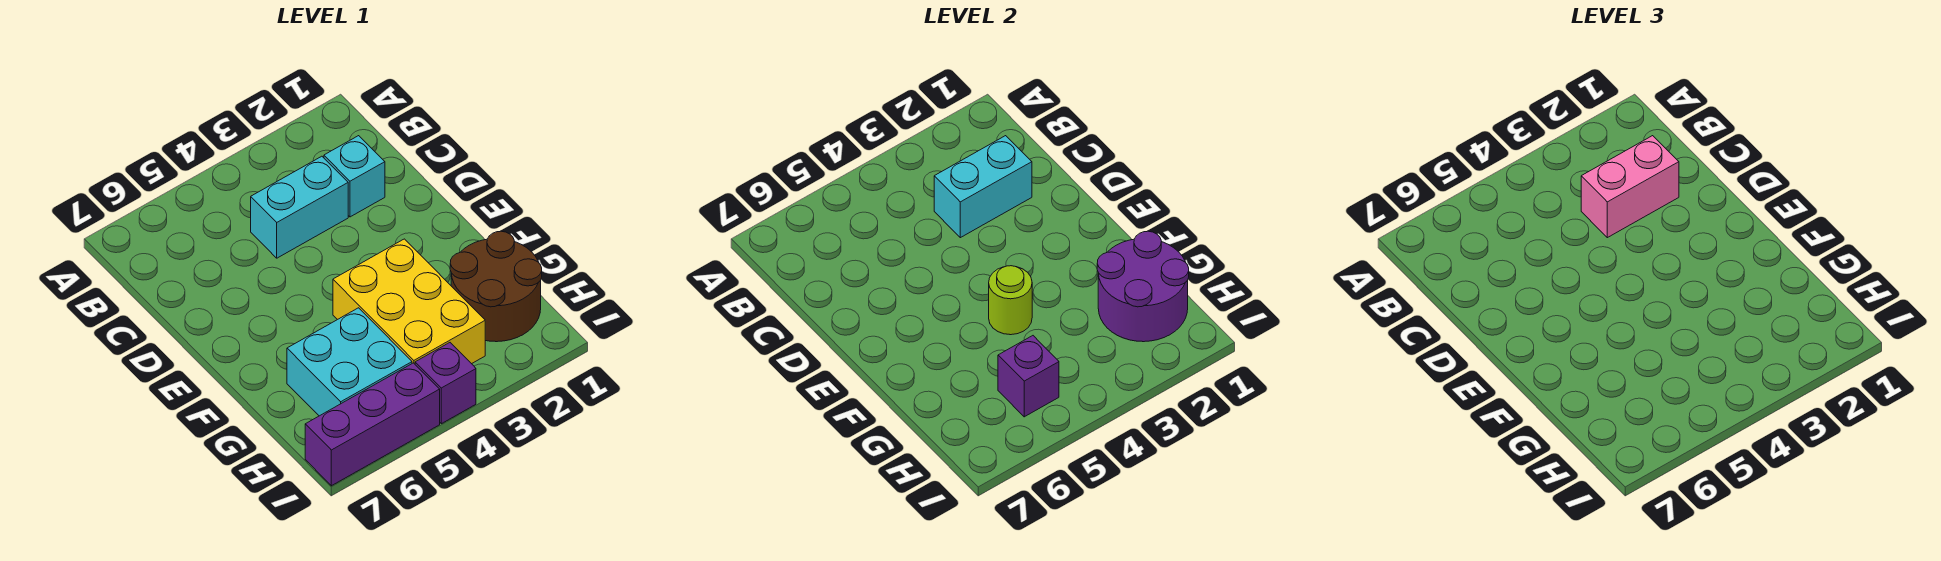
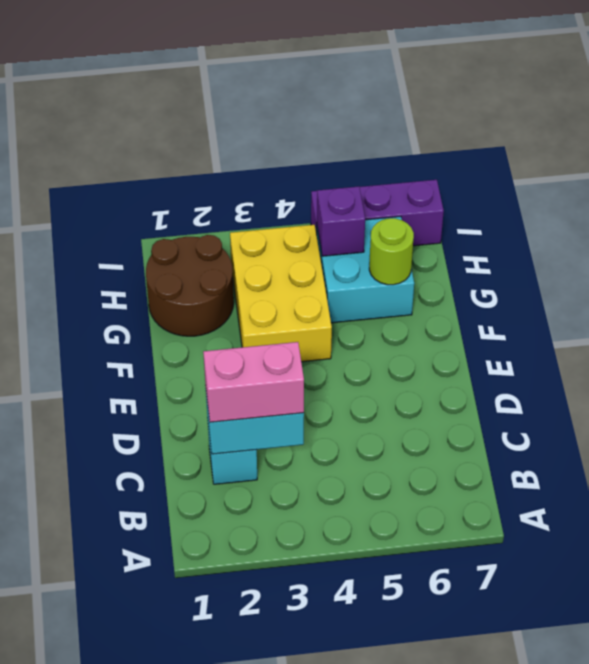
cyan brick C3:C4 level 1 -> none
lime round brick F4 level 2 -> lime round brick G6 level 2
purple round brick G1:H2 level 2 -> none
purple brick I4 level 1 -> none

